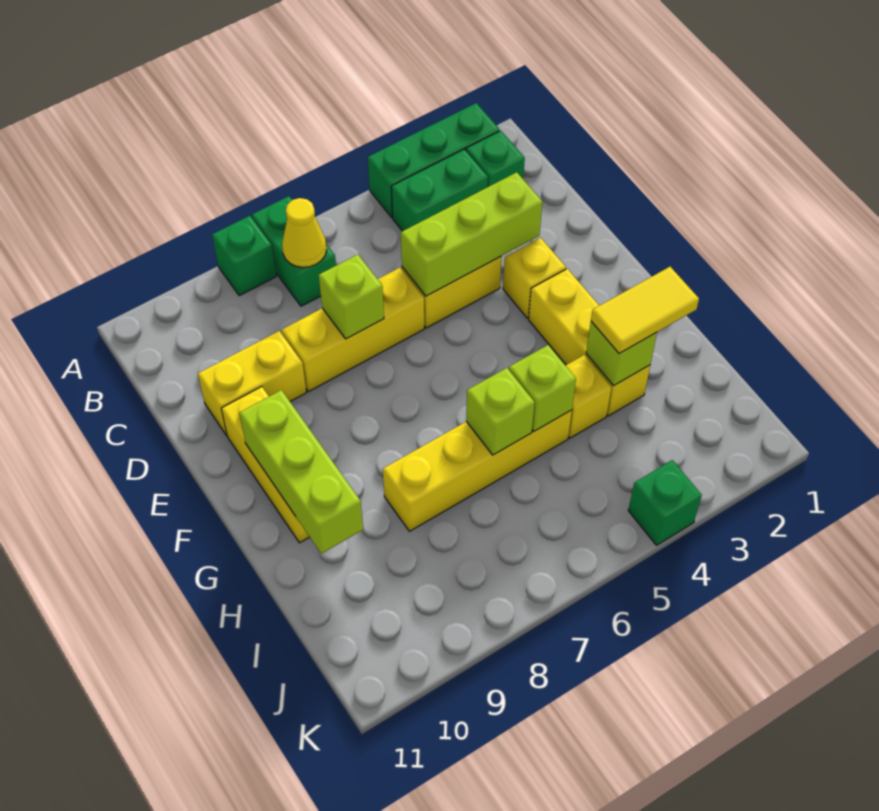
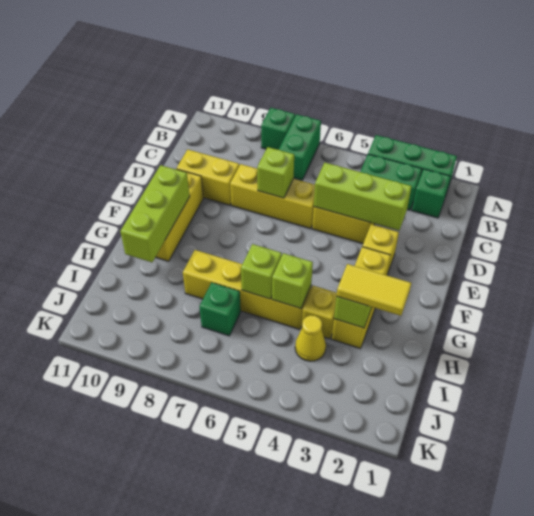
yellow cone B7 level 2 -> yellow cone I4 level 1
green brick K4 level 1 -> green brick I7 level 1

